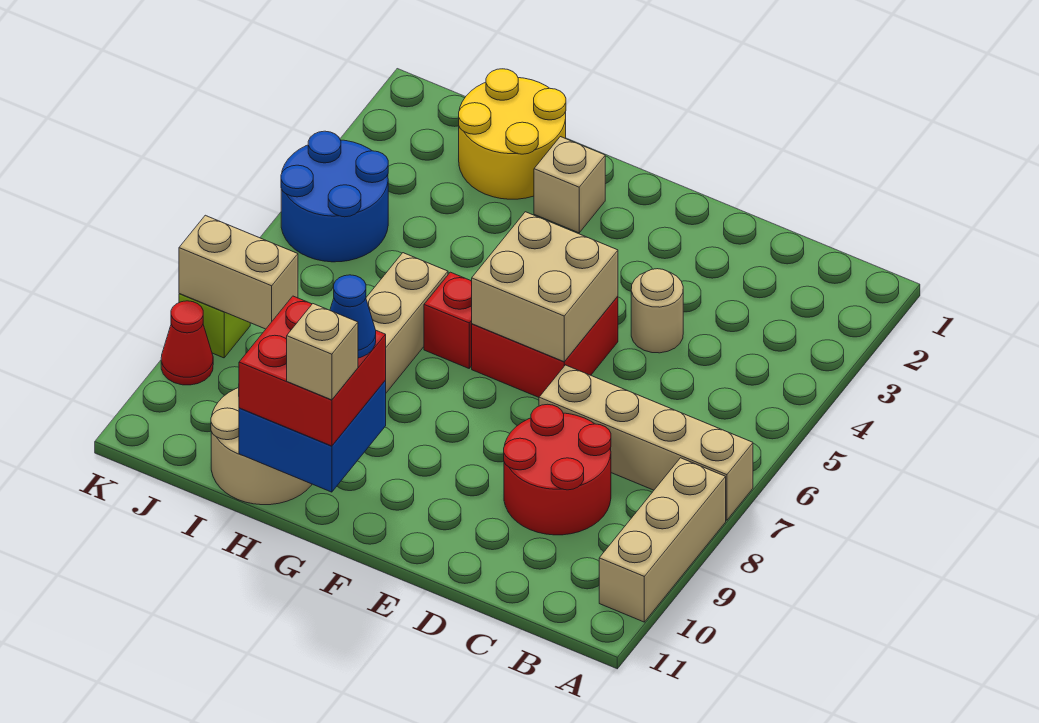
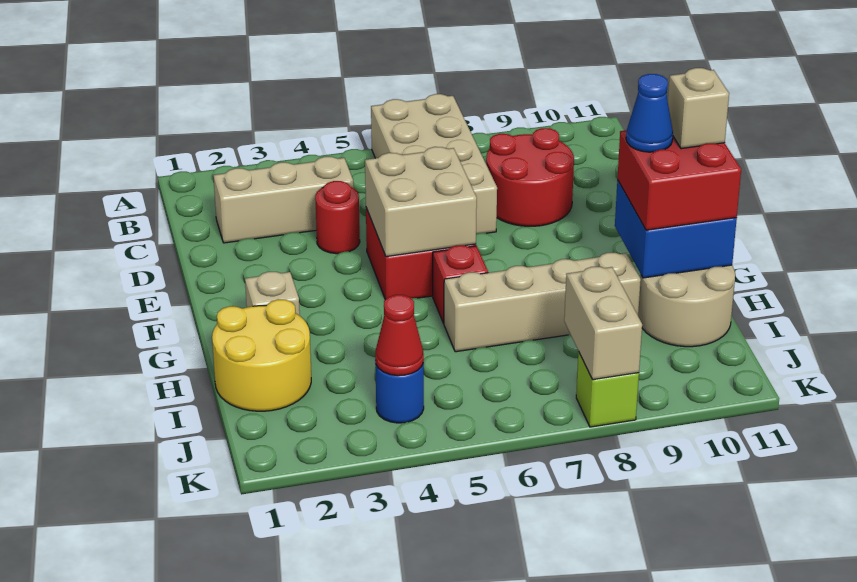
tan brick A7:D7 level 1 -> tan brick A6:D7 level 1
tan brick A8:A10 level 1 -> tan brick C2:C4 level 1
tan round brick D4 level 1 -> red round brick D4 level 1
blue round brick J4:K5 level 1 -> blue round brick J4 level 1
red cone K9 level 1 -> red cone J4 level 2

